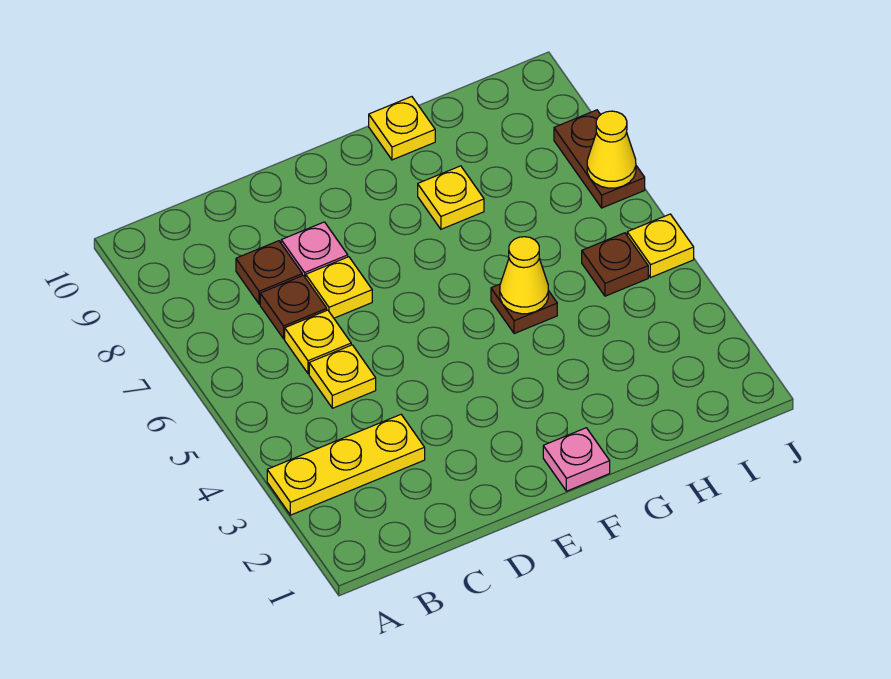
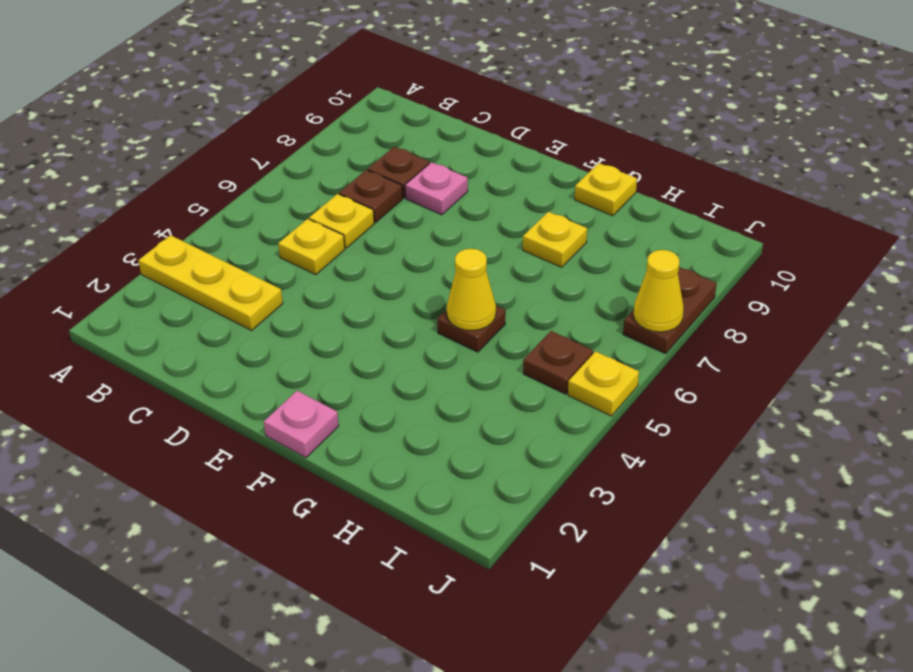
yellow plate D7 level 1 -> none

